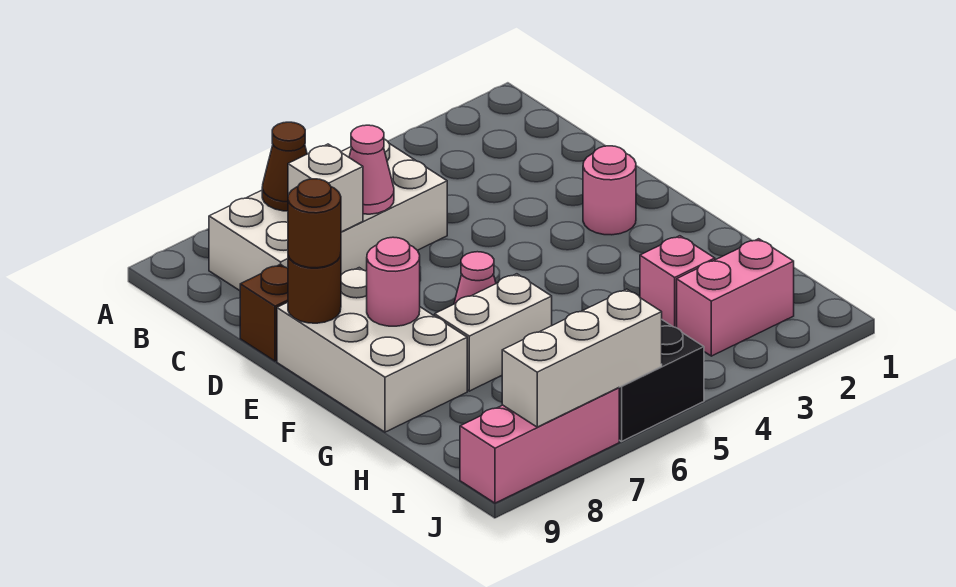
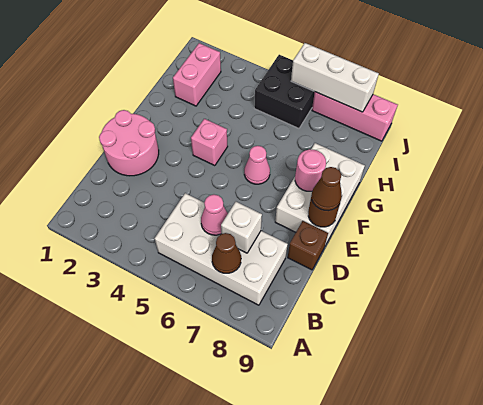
pink round brick E2 level 1 -> pink round brick D1:E2 level 1
brown round brick E9 level 3 -> brown cone E9 level 3
white brick G6:G7 level 1 -> none
pink brick H3 level 1 -> pink brick F4 level 1
pink brick I2:I3 level 1 -> pink brick H2:I2 level 1

